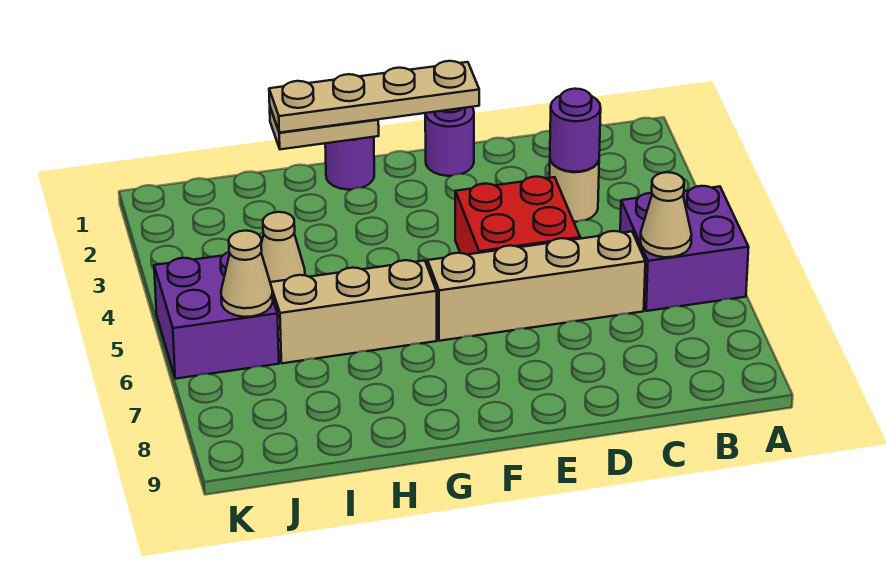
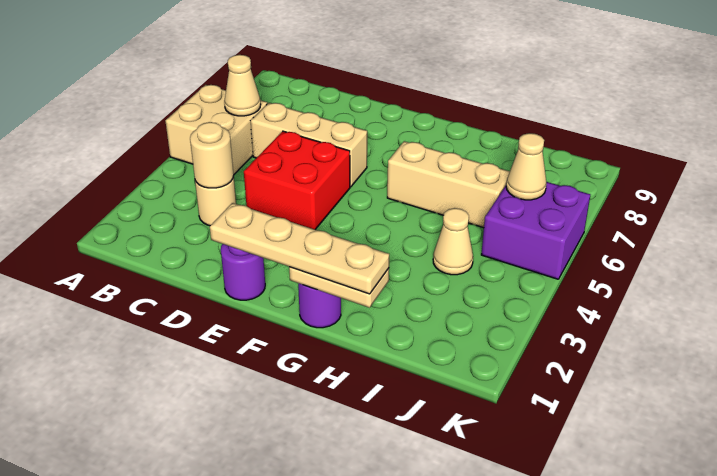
purple brick A5:B6 level 1 -> tan brick A5:B6 level 1
purple round brick C3 level 2 -> tan round brick C3 level 2
tan brick C6:F6 level 1 -> tan brick C6:E6 level 1

